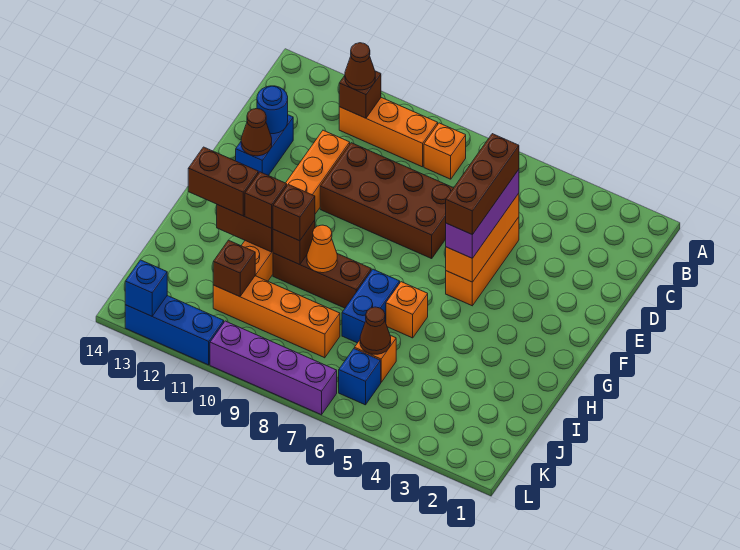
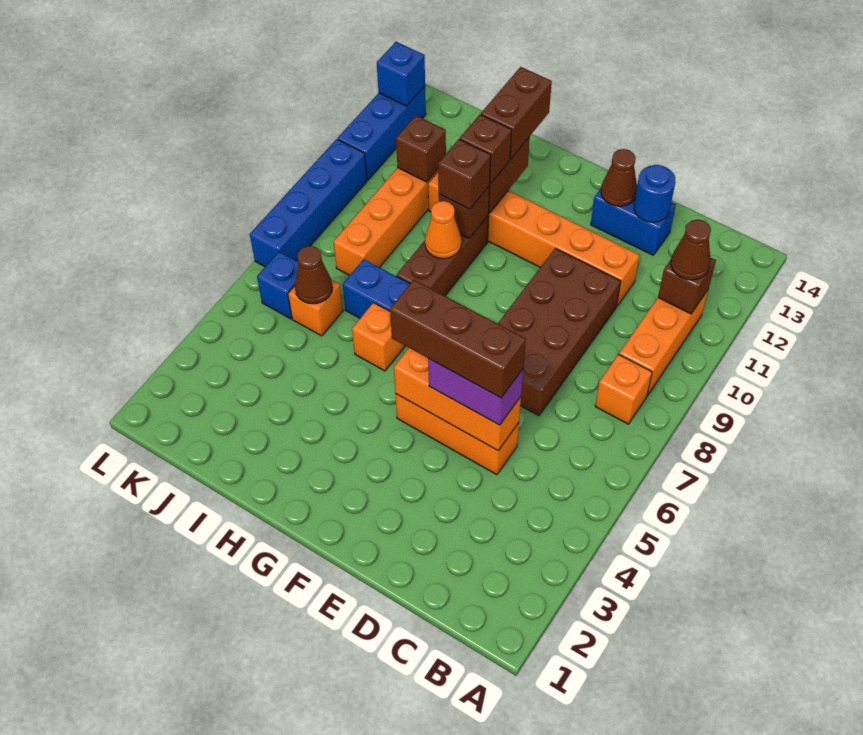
purple brick D5:F5 level 3 -> purple brick D5:E5 level 3
purple brick L7:L10 level 1 -> blue brick L7:L10 level 1

